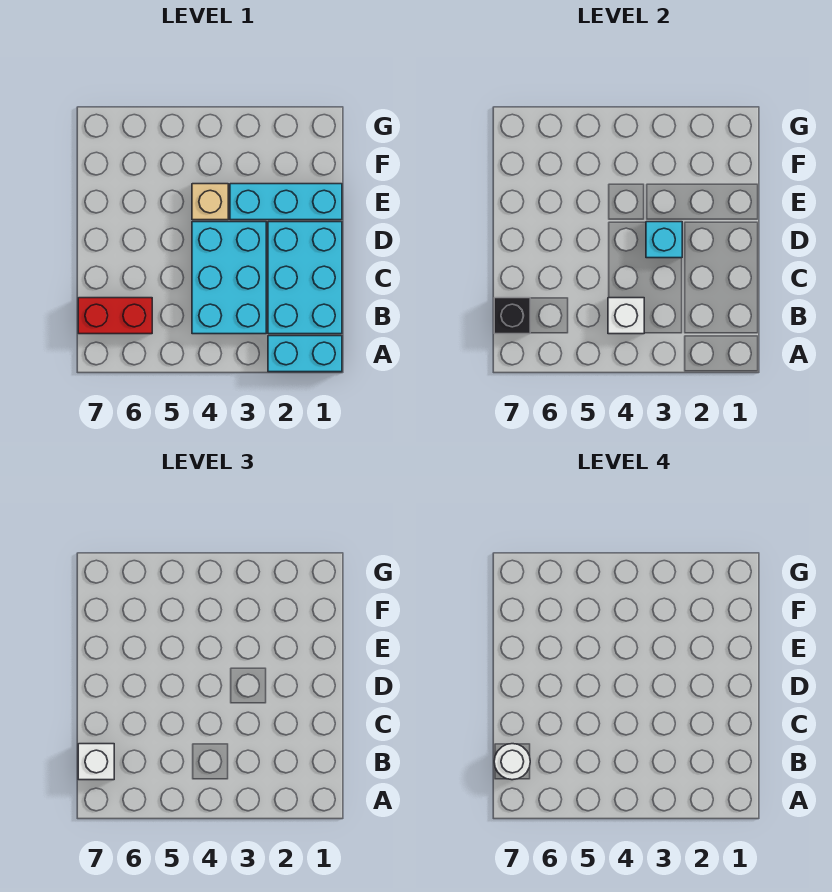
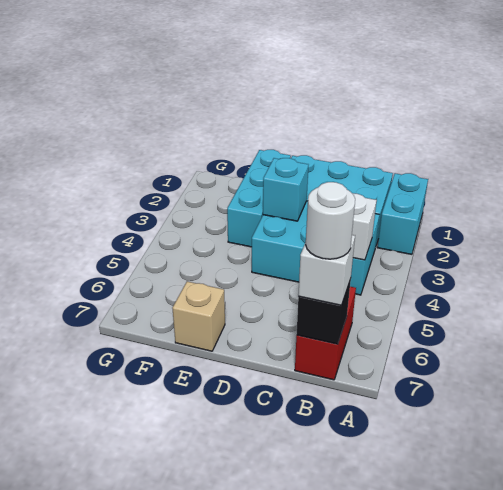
tan brick E4 level 1 -> tan brick E7 level 1

